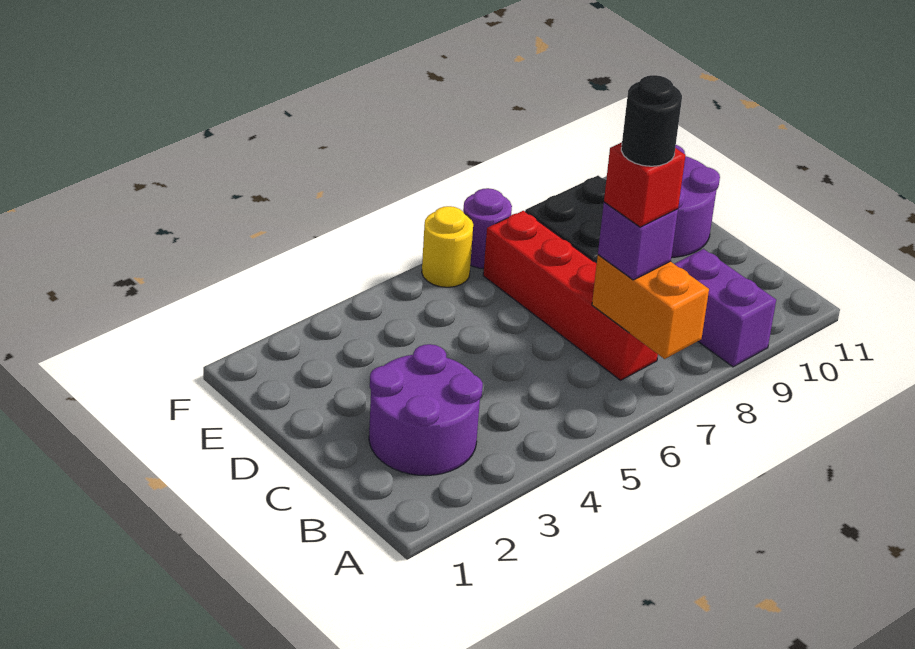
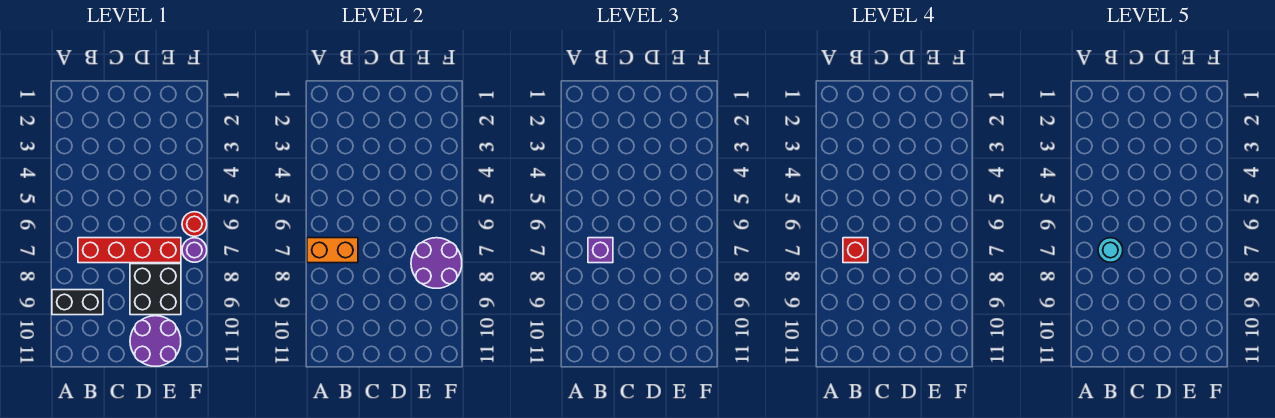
purple brick A9:B9 level 1 -> black brick A9:B9 level 1
purple round brick B2:C3 level 1 -> purple round brick E7:F8 level 2
black round brick B7 level 5 -> cyan round brick B7 level 5
yellow round brick F6 level 1 -> red round brick F6 level 1

